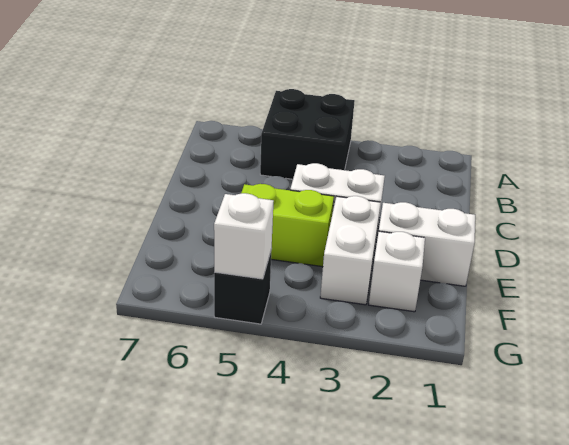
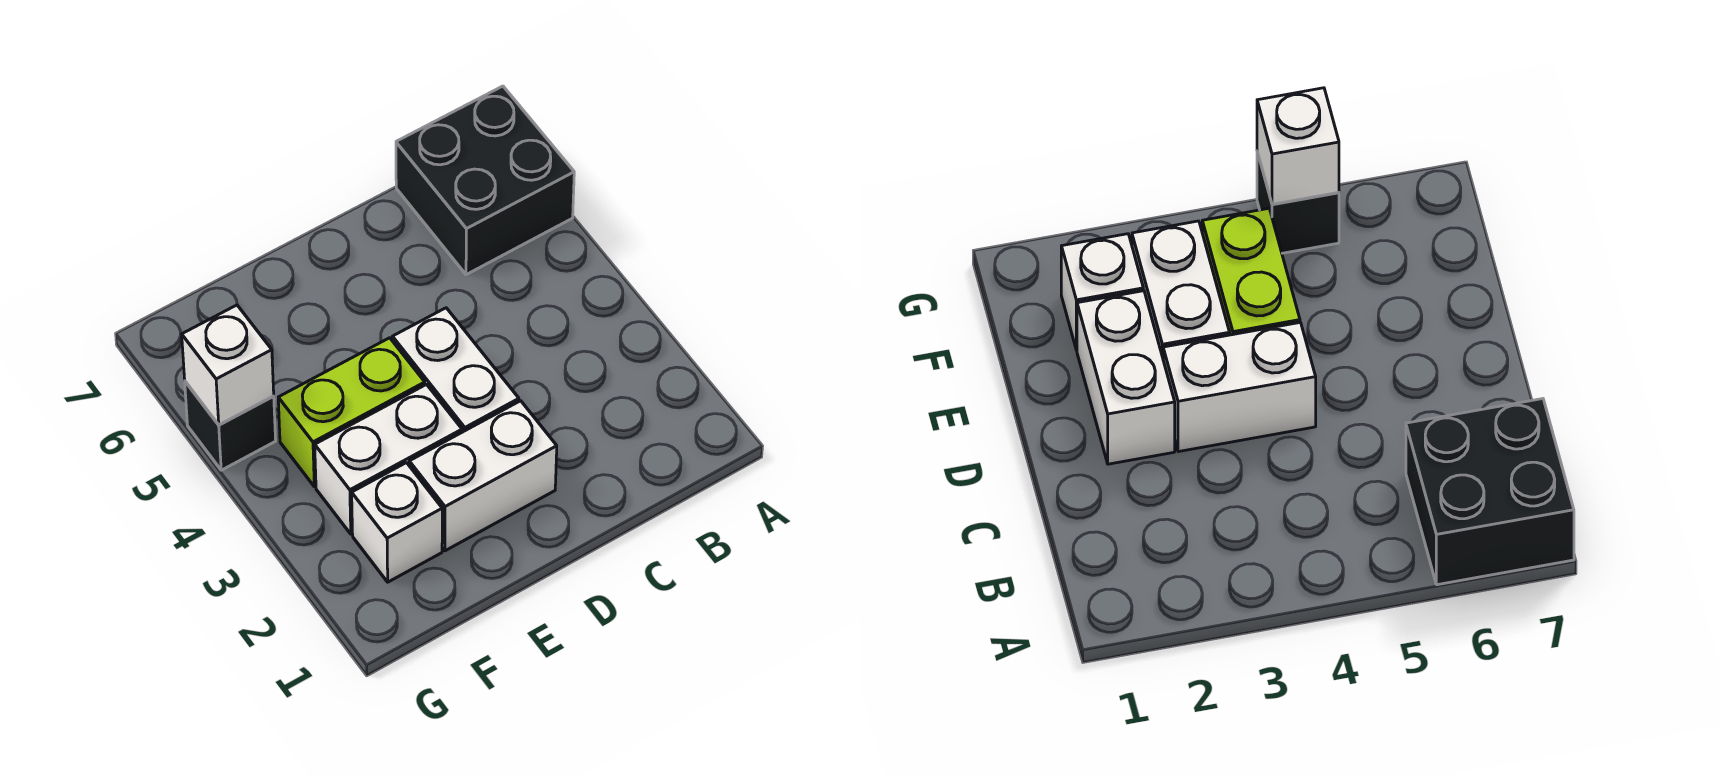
black brick A4:B5 level 1 -> black brick A6:B7 level 1
white brick E1:E2 level 1 -> white brick D2:E2 level 1
lime brick E4:E5 level 1 -> lime brick E4:F4 level 1

